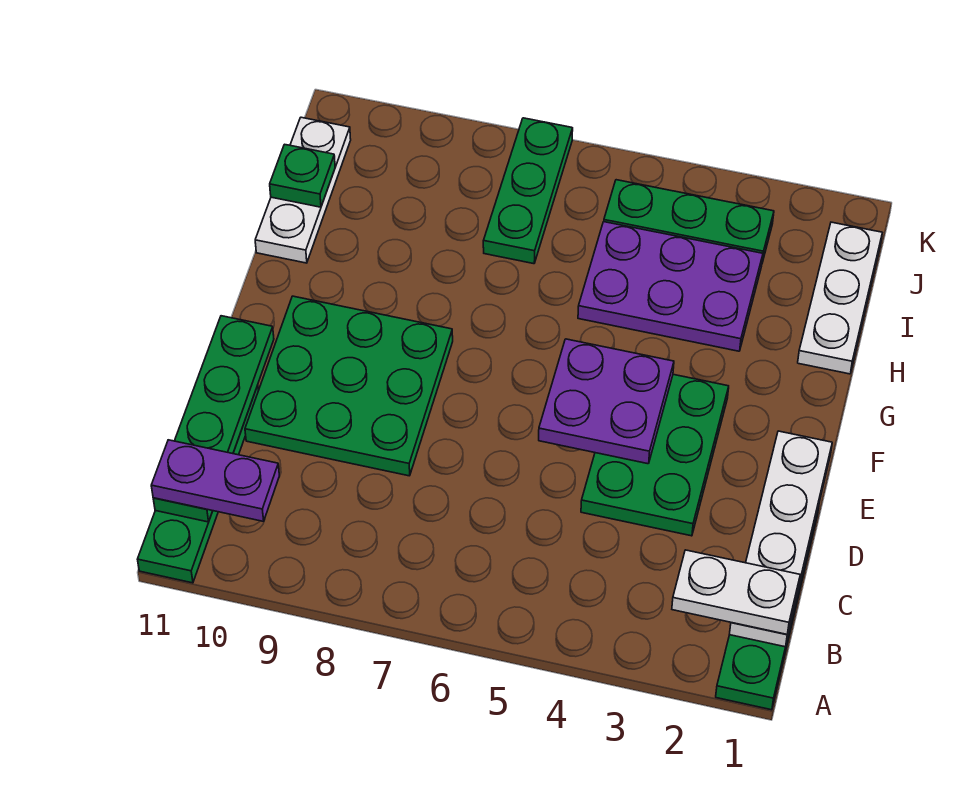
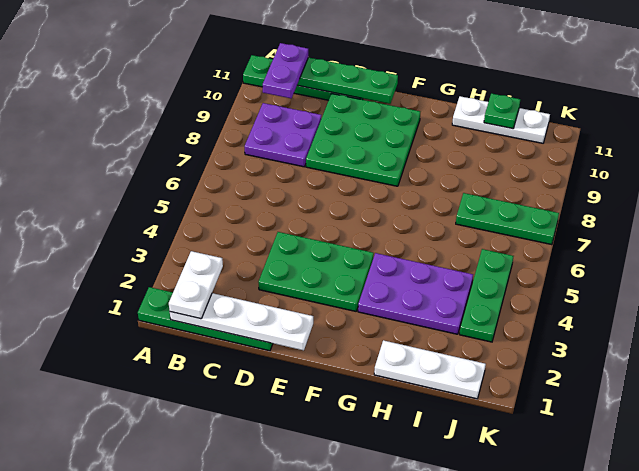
purple plate E4:F5 level 2 -> purple plate B8:C9 level 1
purple plate H3:I5 level 1 -> purple plate G3:I4 level 1

